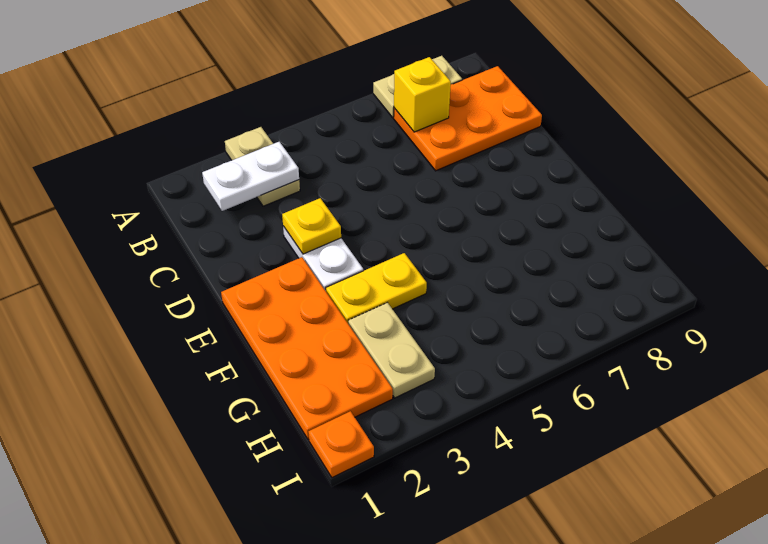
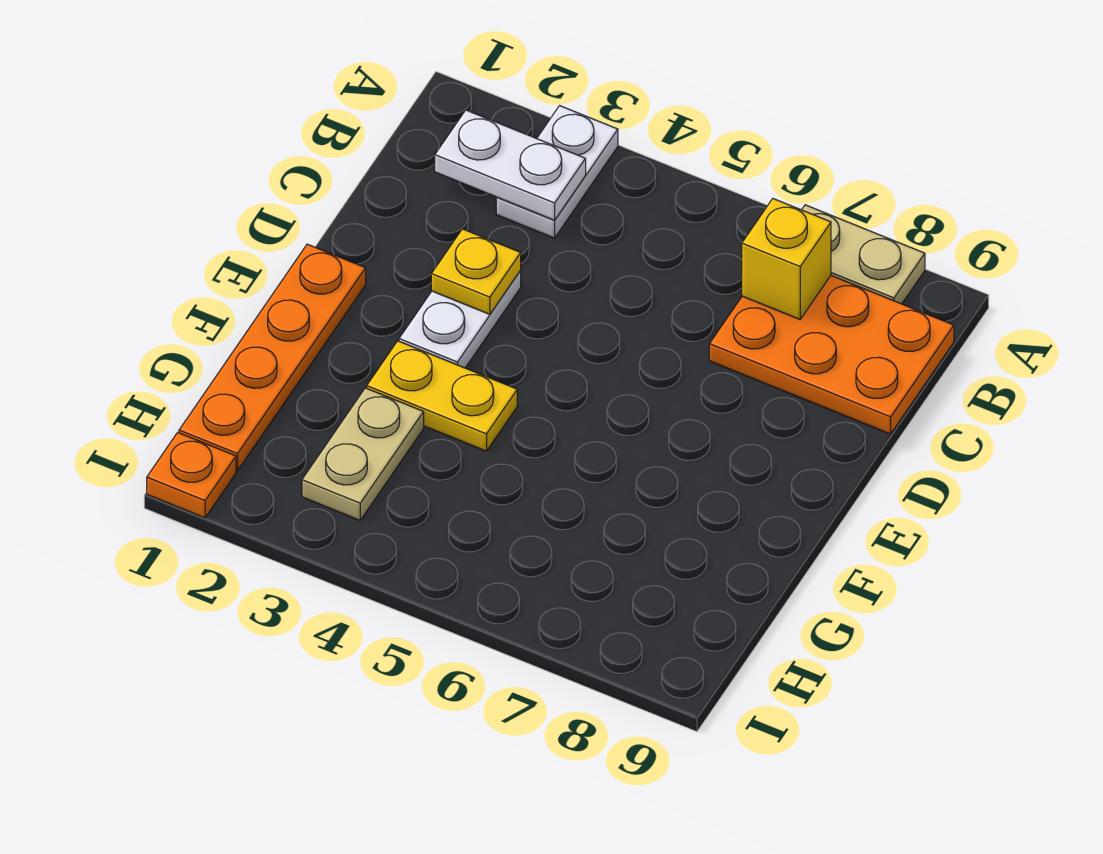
tan plate A3:B3 level 1 -> white plate A3:B3 level 1
orange plate E1:H2 level 1 -> orange plate E1:H1 level 1

